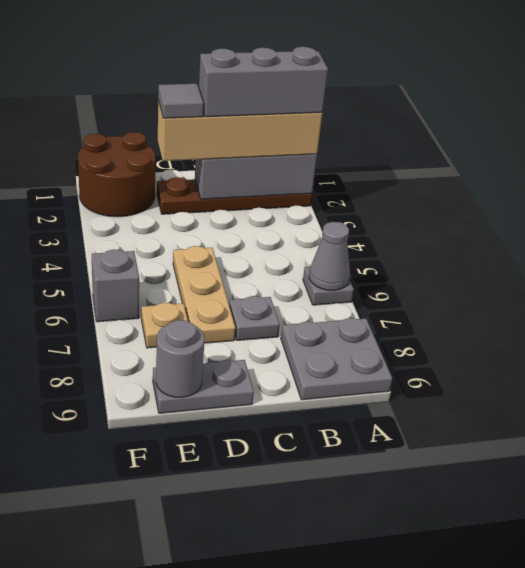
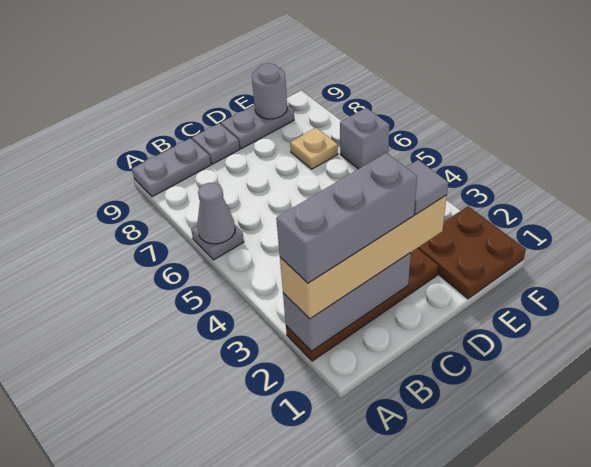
grey plate A8:B9 level 1 -> grey plate A9:B9 level 1
grey plate C7 level 1 -> grey plate C9 level 1
tan plate D5:D7 level 1 -> none
brown round brick E1:F2 level 1 -> brown plate E1:F2 level 1

